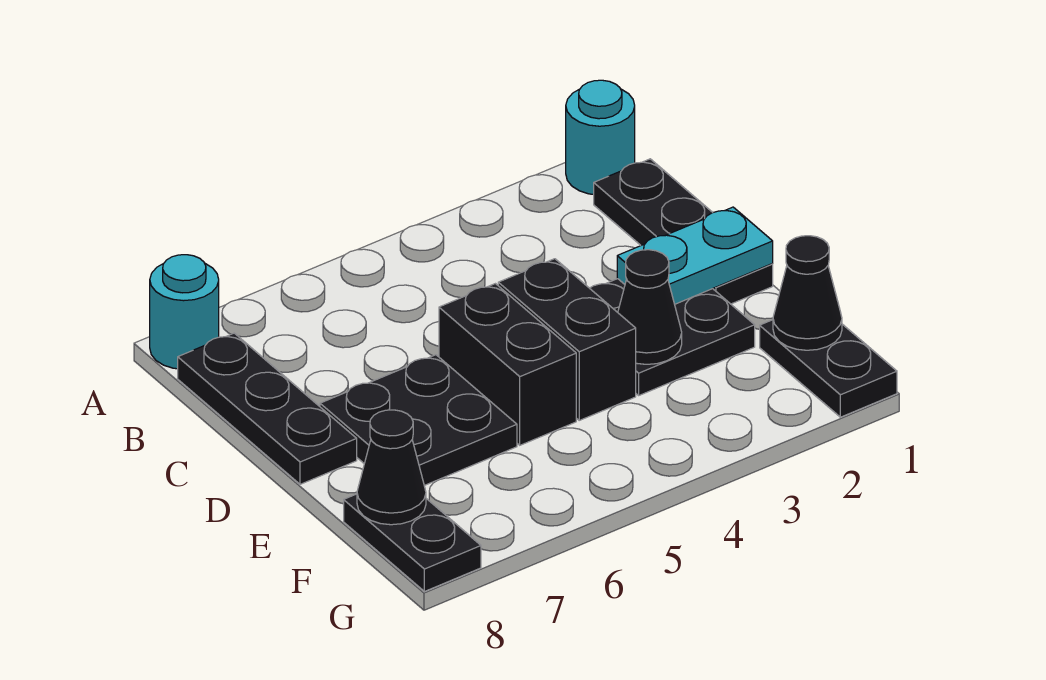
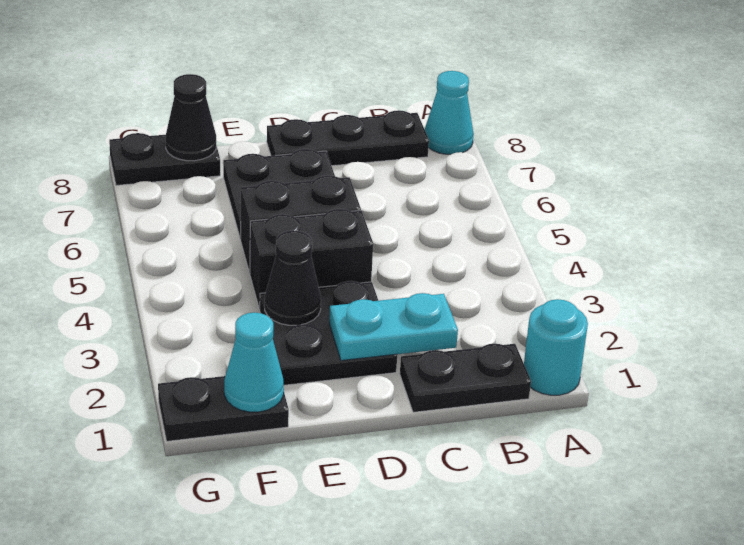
cyan round brick A8 level 1 -> cyan cone A8 level 1
black plate B1:D1 level 1 -> black plate B1:C1 level 1
cyan plate D1:D2 level 2 -> cyan plate C2:D2 level 2
black cone F1 level 2 -> cyan cone F1 level 2

